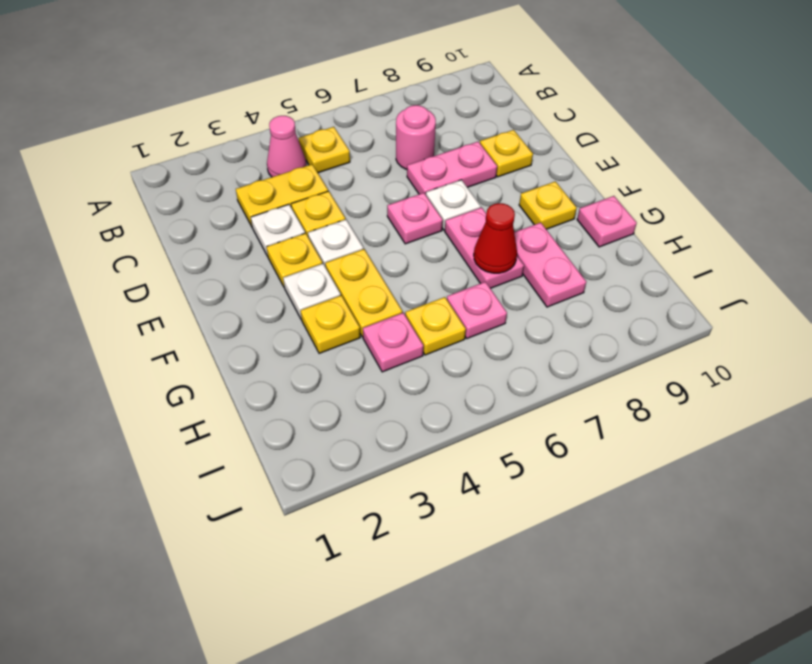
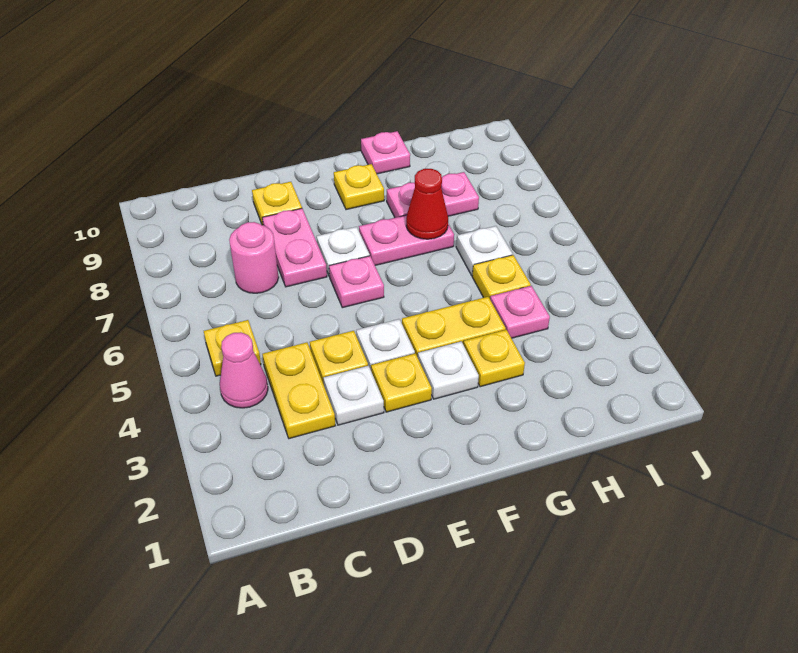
pink plate H6 level 1 -> white plate H6 level 1

